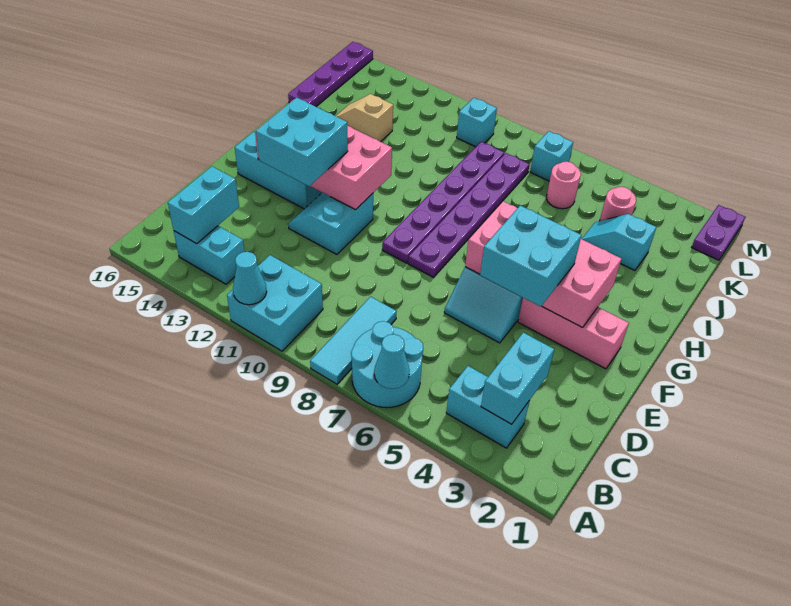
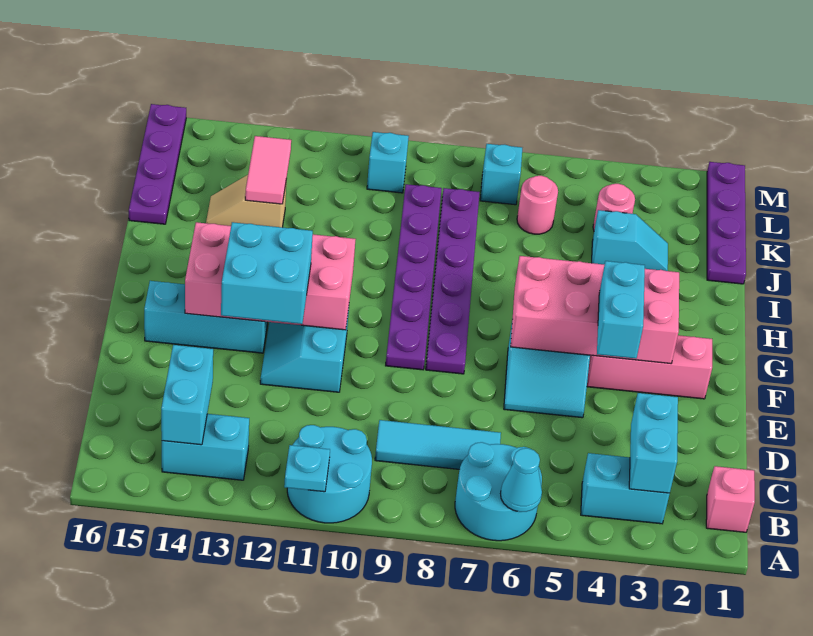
cyan tile A8:C8 level 1 -> cyan tile C7:C9 level 1
cyan brick A10:B11 level 1 -> cyan round brick A10:B11 level 1
cyan cone A11 level 2 -> cyan plate A11 level 2
none -> pink brick B1 level 1
cyan brick E4:F5 level 3 -> cyan brick E4:F4 level 3
cyan slope J3:J4 level 1 top 3 -> cyan slope J3:J4 level 1 top 4
none -> pink tile J13:K13 level 2
purple plate L1:M1 level 1 -> purple plate J1:M1 level 1

